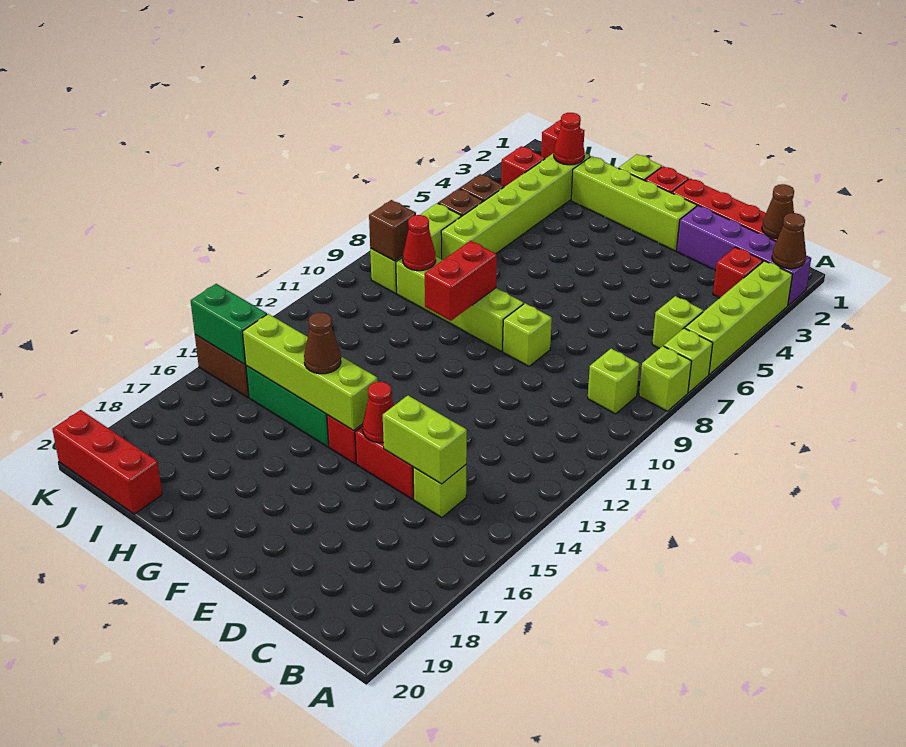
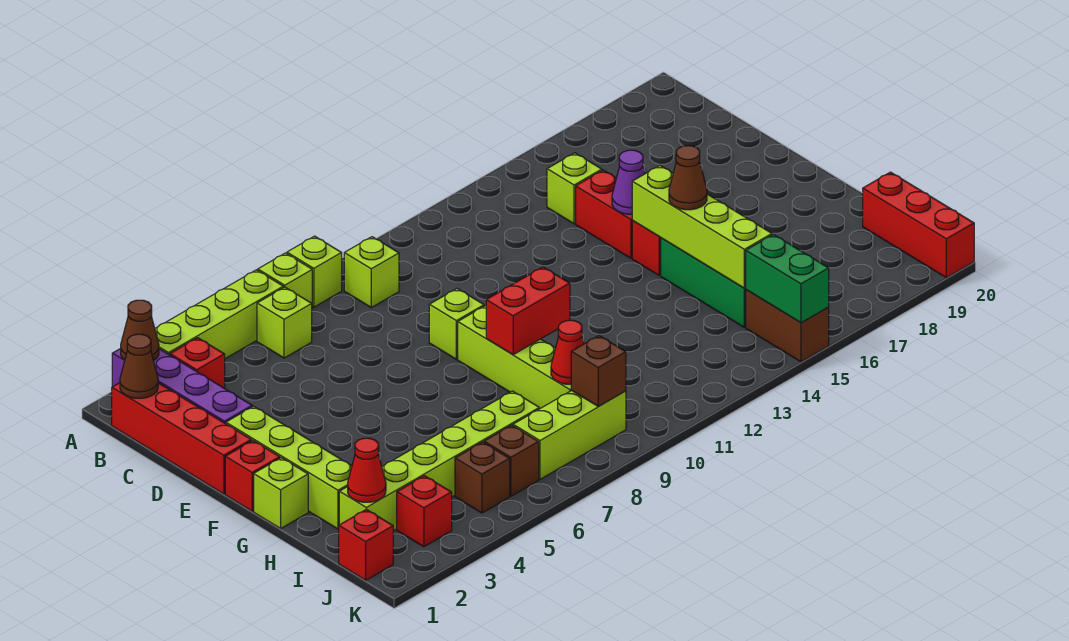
lime brick C15:D15 level 2 -> none
red cone E15 level 2 -> purple cone E15 level 2

